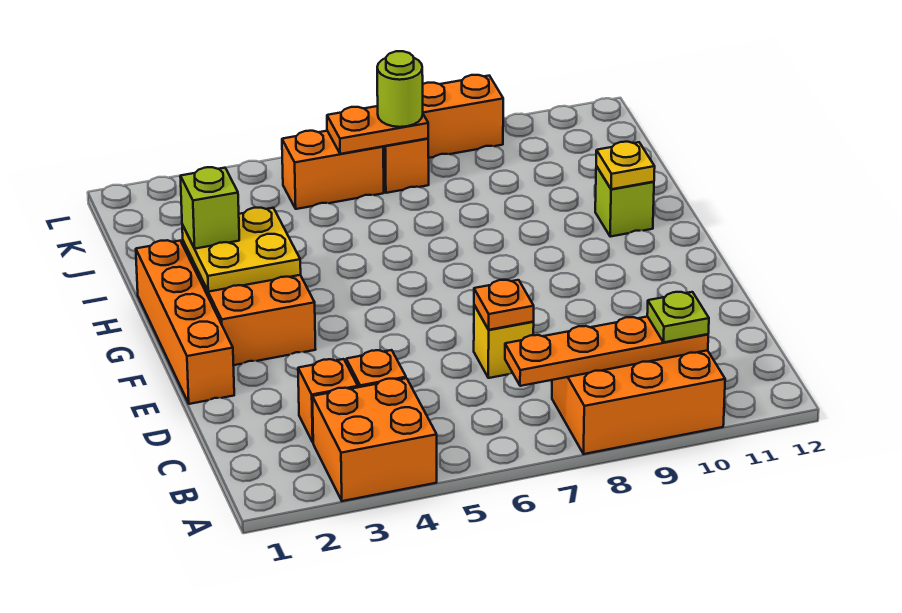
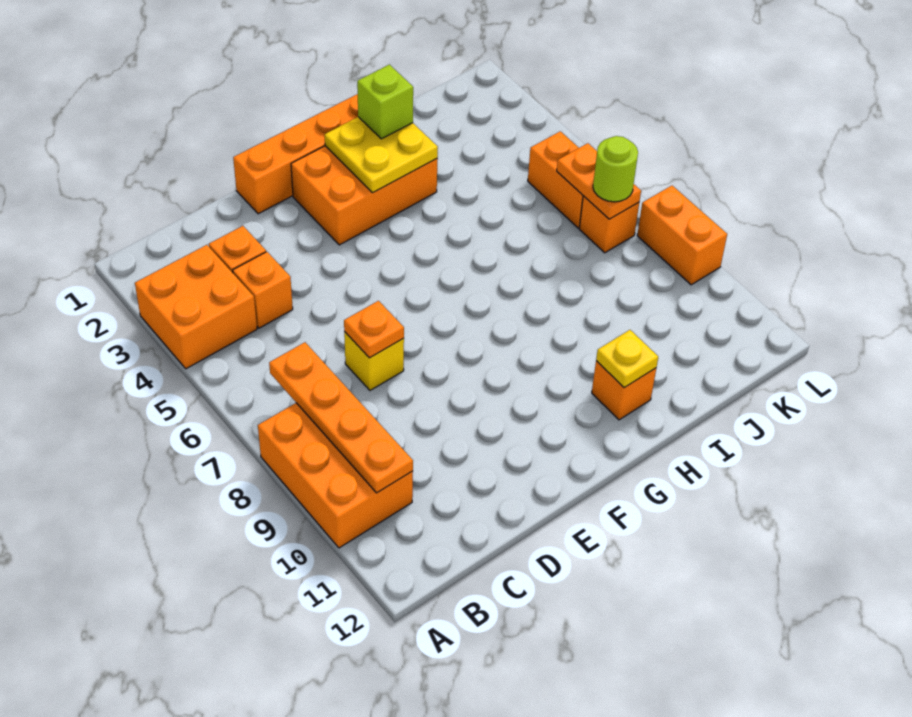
lime plate B10 level 3 -> none
lime brick H11 level 1 -> orange brick H11 level 1

